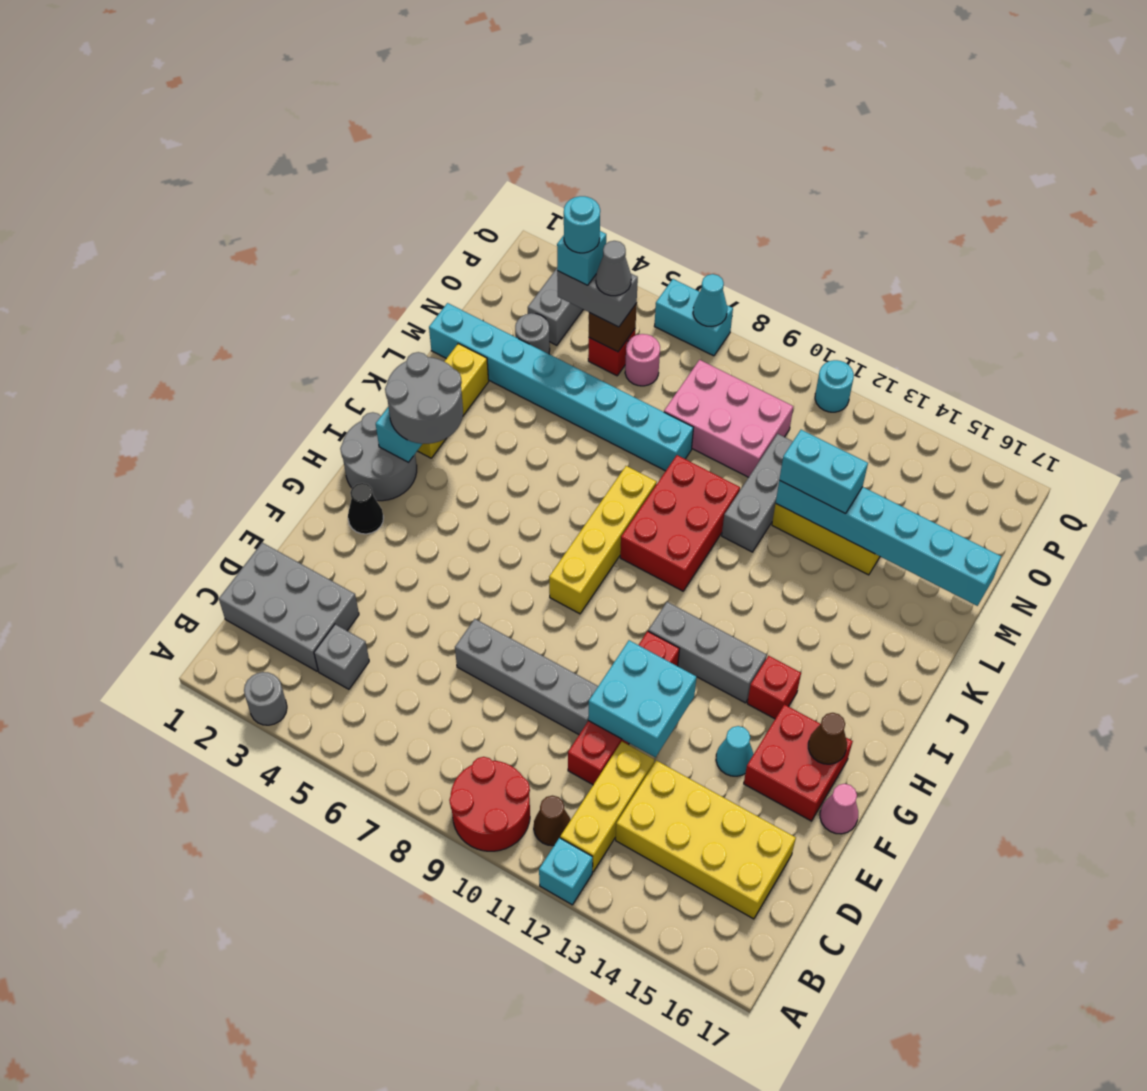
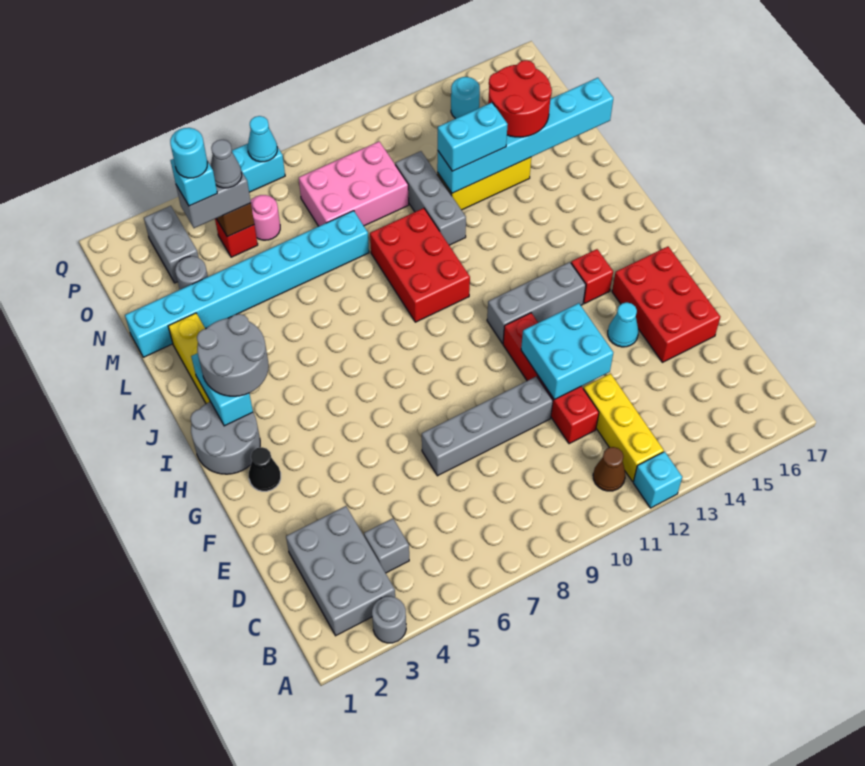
red round brick A9:B10 level 1 -> red round brick M14:N15 level 3
grey brick C1:D3 level 1 -> grey brick B2:D3 level 1
yellow brick C13:D16 level 1 -> none
red brick F15:G16 level 1 -> red brick E15:G16 level 1
pink cone F17 level 1 -> none
brown cone G16 level 2 -> none
yellow brick H8:K8 level 1 -> none
cyan round brick Q11 level 1 -> cyan round brick P14 level 1

